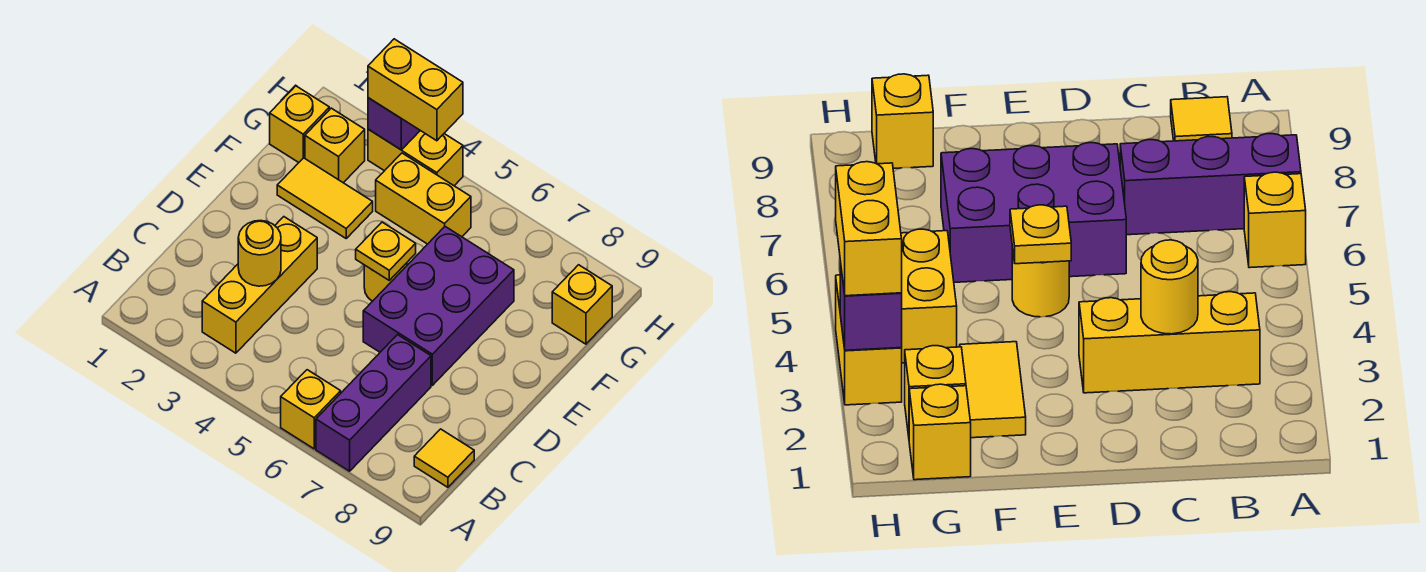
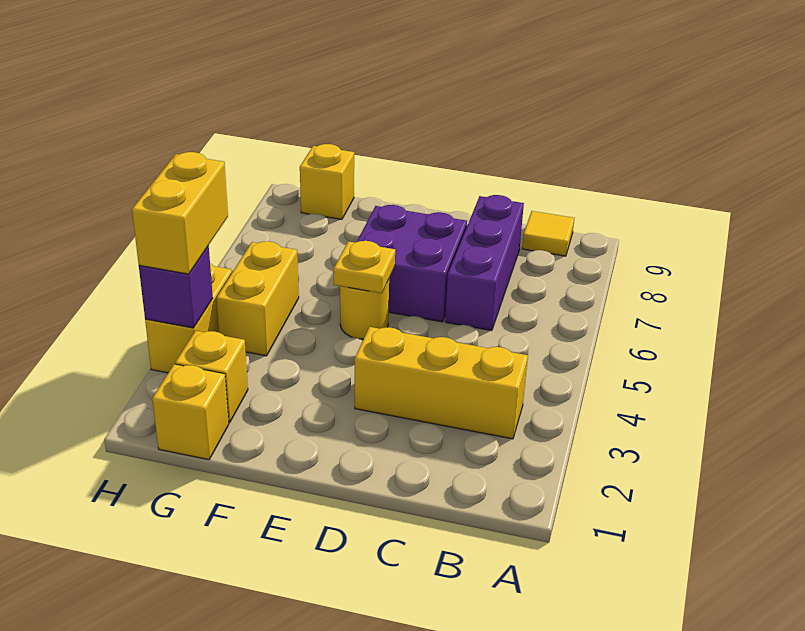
yellow brick A6 level 1 -> none
purple brick A7:C7 level 1 -> purple brick C6:C8 level 1
yellow round brick C3 level 2 -> none
purple brick D6:F7 level 1 -> purple brick D6:E7 level 1
yellow tile F2:F3 level 1 -> none

